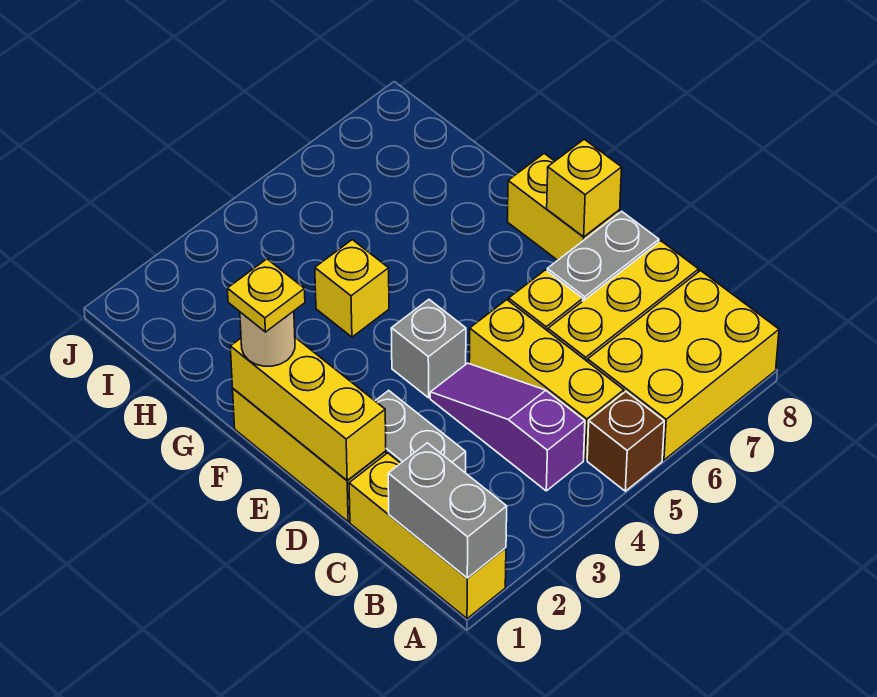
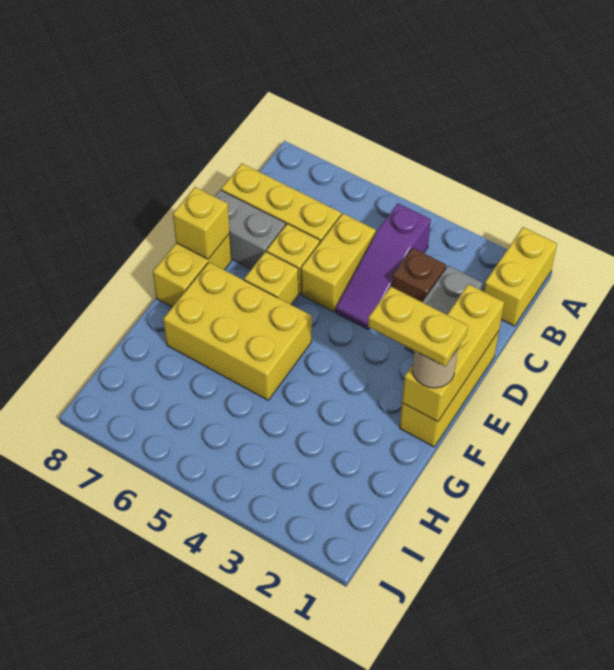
yellow brick A1:C1 level 1 -> yellow brick A1:B1 level 1
grey brick A1:B1 level 2 -> none
brown brick A5 level 1 -> brown brick C3 level 1
yellow brick A6:B8 level 1 -> yellow brick F5:G7 level 1
yellow brick B5:D5 level 1 -> yellow brick C5:D5 level 1
grey brick E4 level 1 -> none
yellow plate F1 level 4 -> yellow plate F1:F2 level 4
yellow brick G4 level 1 -> yellow brick E6 level 1

